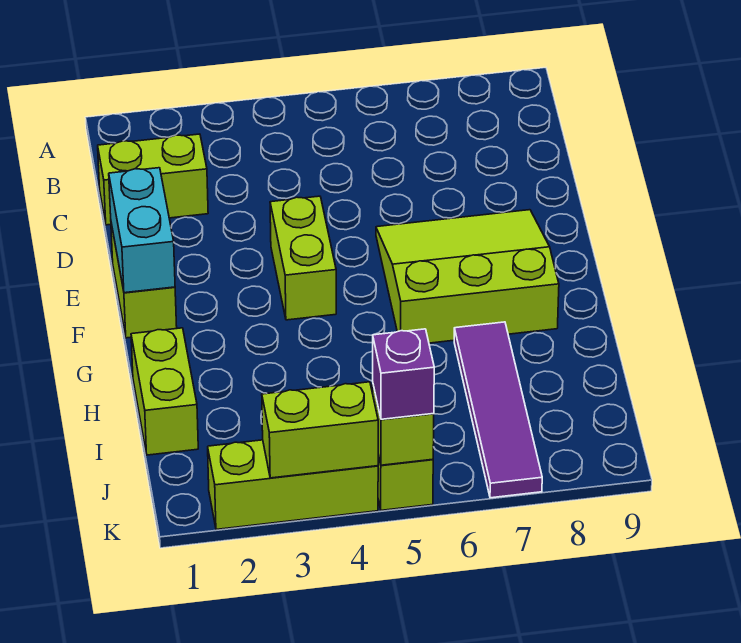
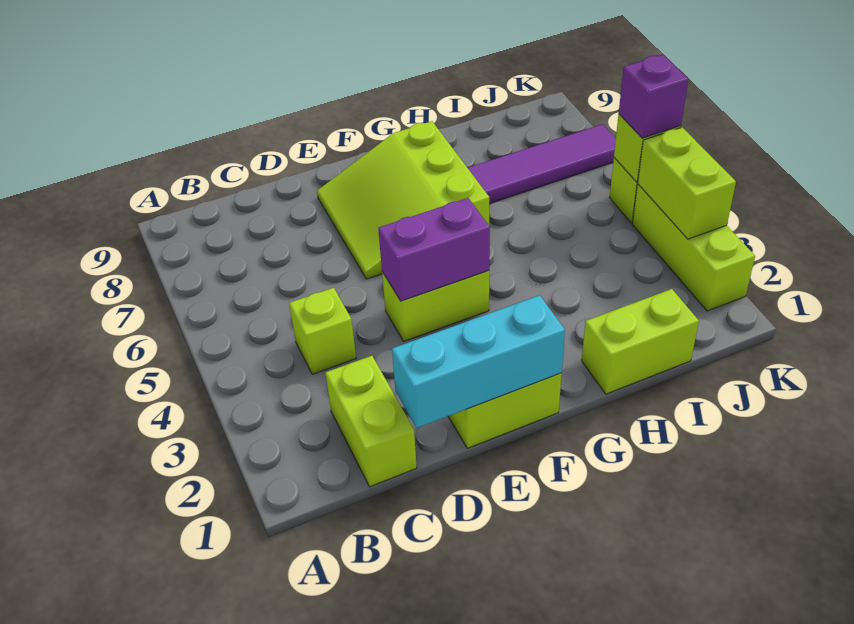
none -> lime brick C4 level 1
cyan brick E1:F1 level 2 -> cyan brick D1:F1 level 2
none -> purple brick E4:F4 level 2

